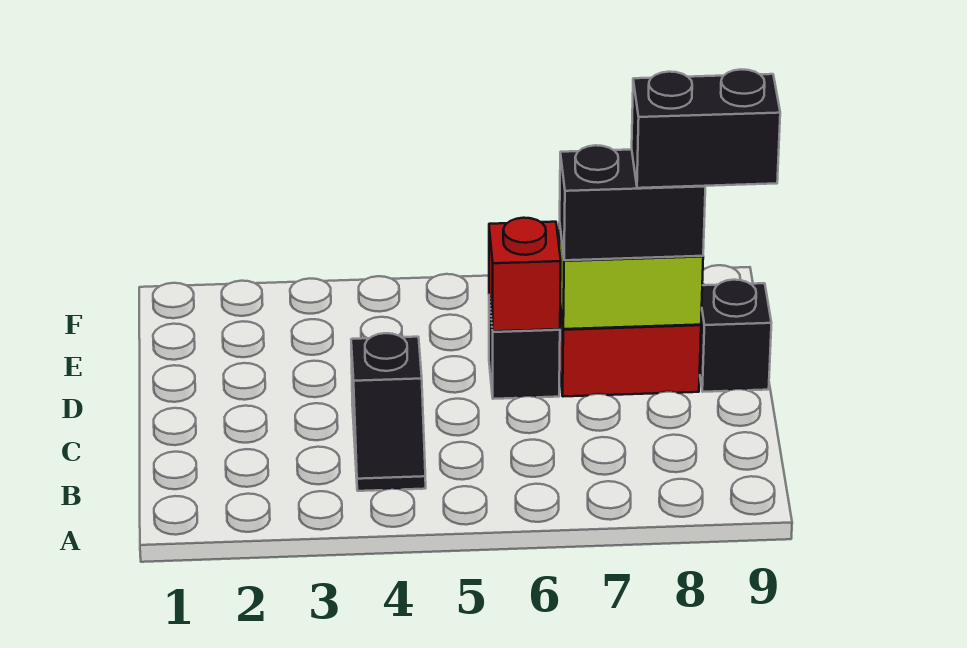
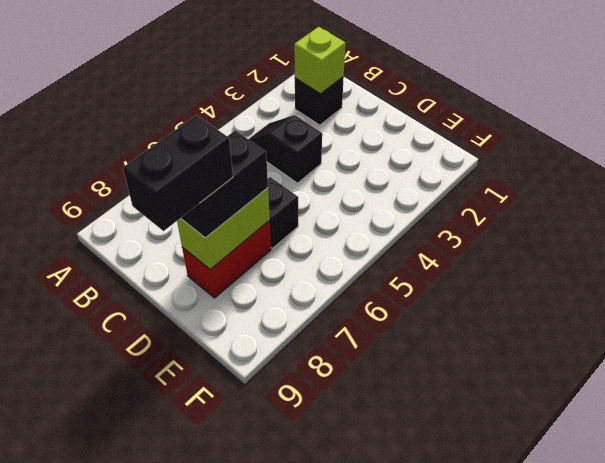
none -> lime brick B2 level 2
red brick D6 level 2 -> none
black brick D9 level 1 -> black brick B2 level 1

